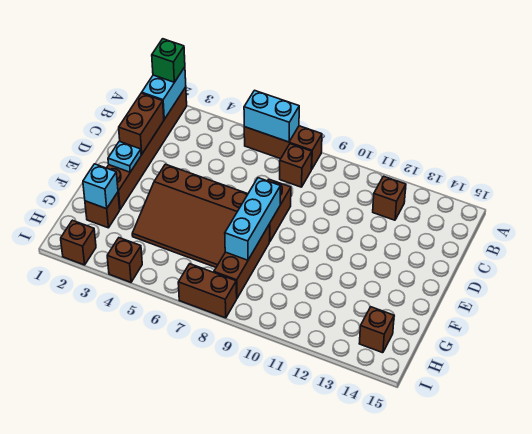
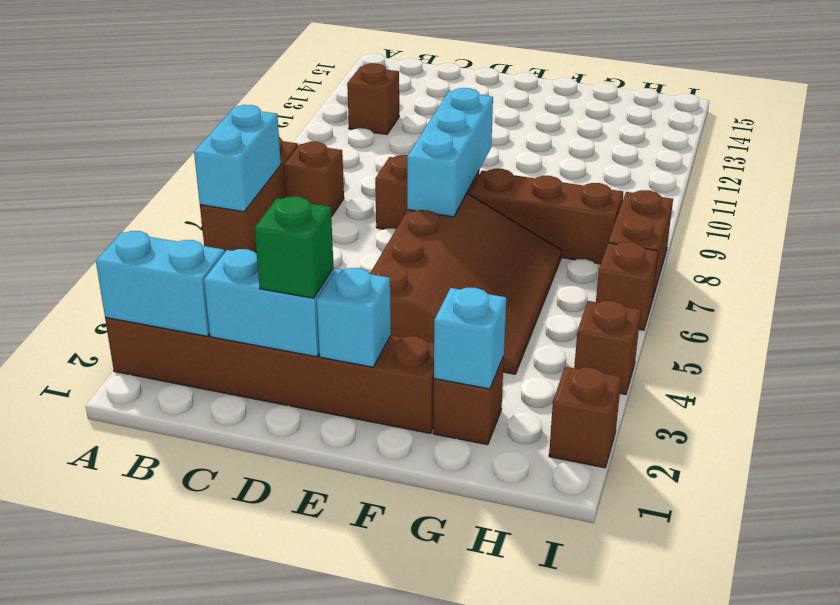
green brick A2 level 3 -> green brick D2 level 3
brown brick C2:D2 level 2 -> cyan brick C2:D2 level 2
cyan plate E2 level 2 -> cyan brick E2 level 2
cyan brick E8:G8 level 2 -> cyan brick E7:E9 level 2
brown brick H14 level 1 -> brown brick I6 level 1

